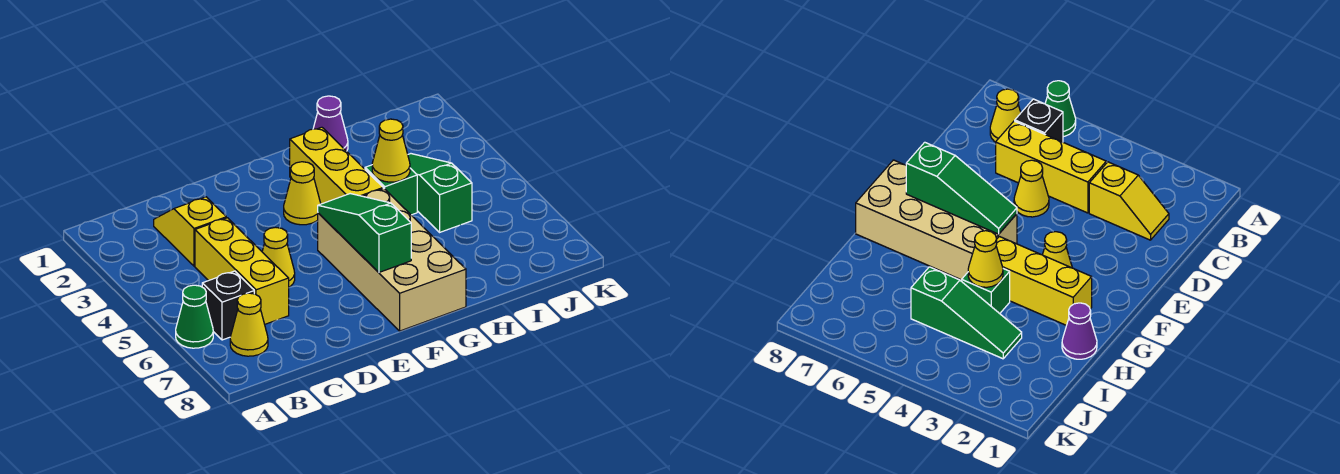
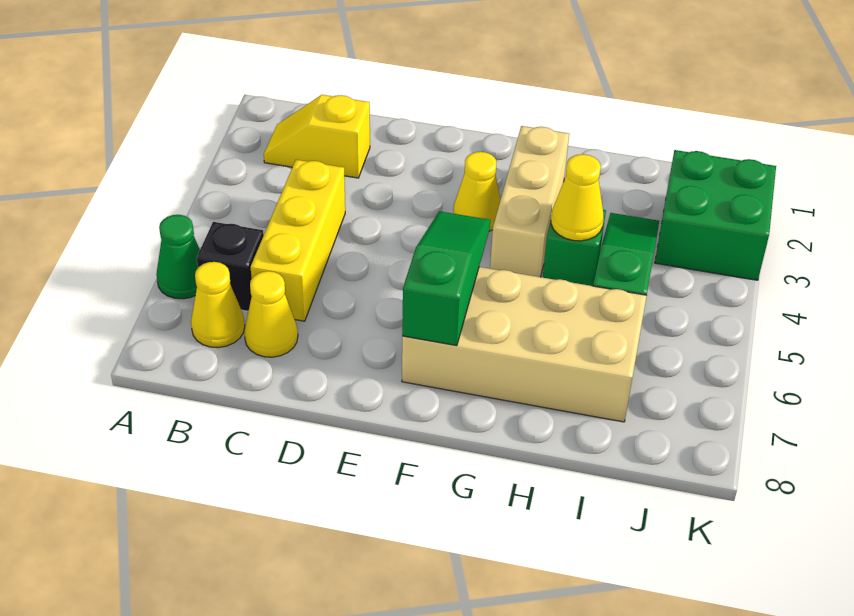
yellow slope C2:C3 level 1 top 3 -> yellow slope B2:C2 level 1 top C
yellow cone D5 level 1 -> yellow cone C7 level 1
tan brick F5:G8 level 1 -> tan brick F6:I7 level 1
yellow brick G2:G4 level 1 -> tan brick G2:G4 level 1
purple cone H1 level 1 -> none
none -> green brick J2:K3 level 1

